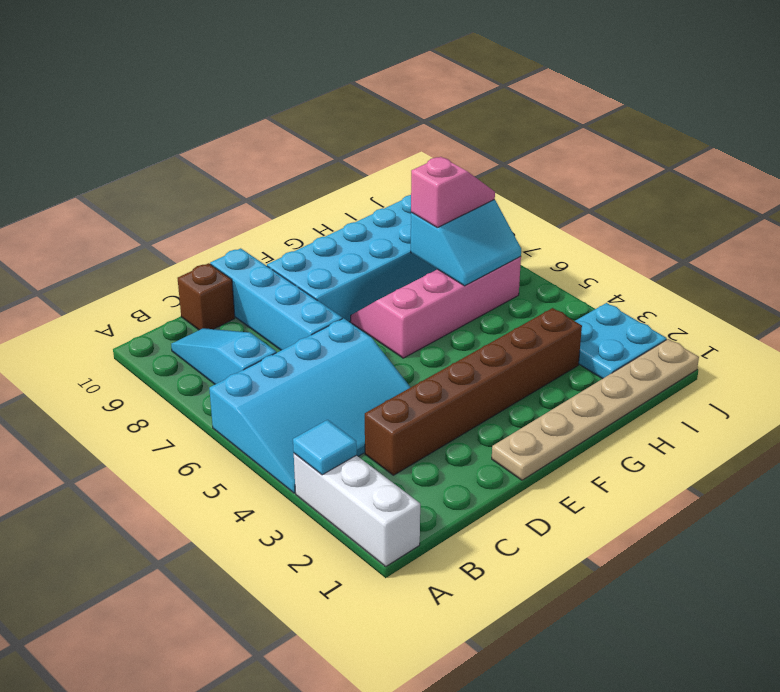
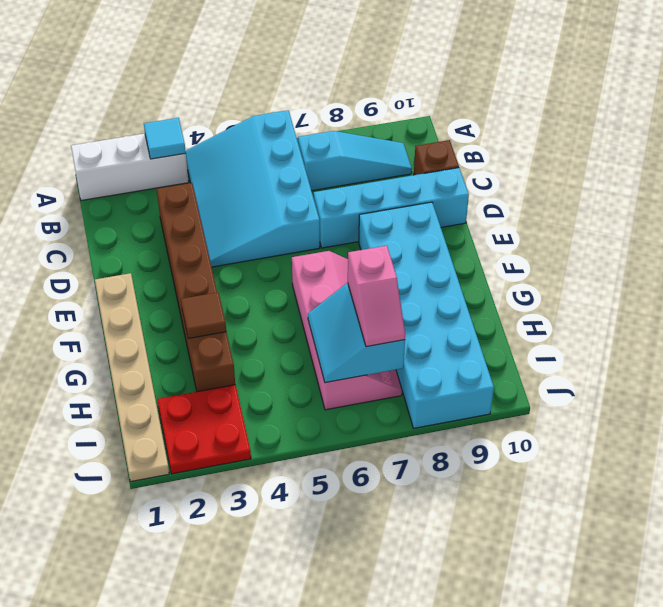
none -> brown tile G3 level 2
cyan plate I2:J3 level 1 -> red plate I2:J3 level 1

